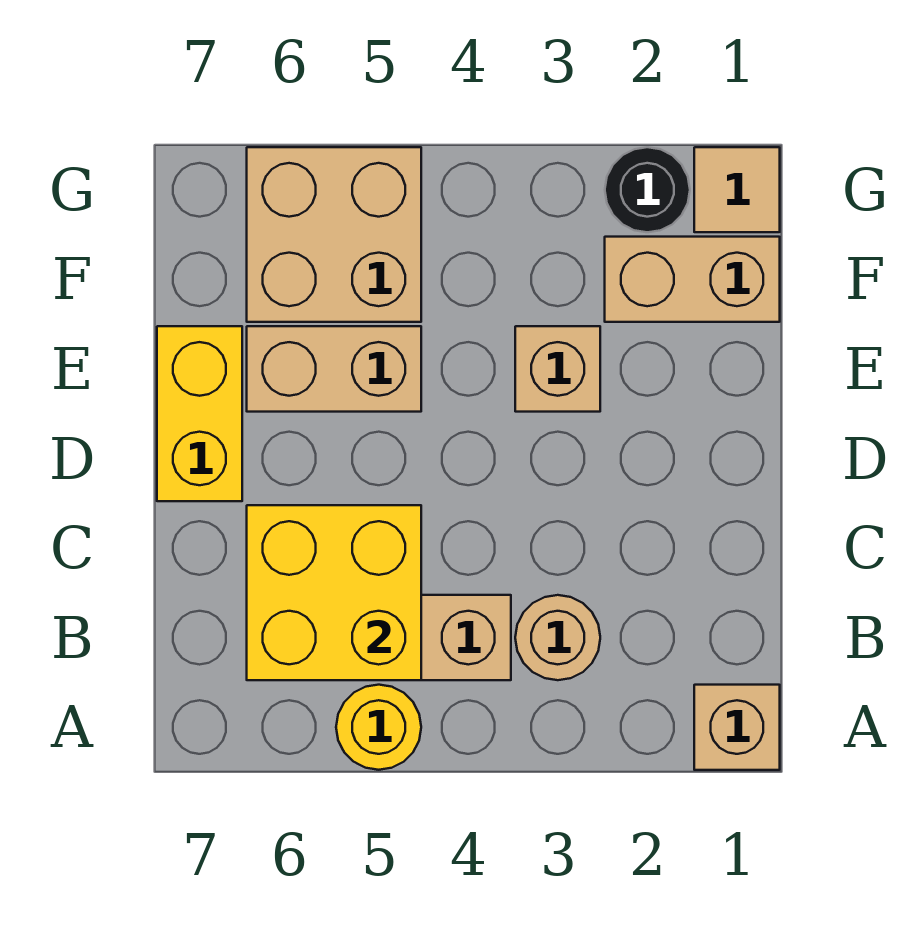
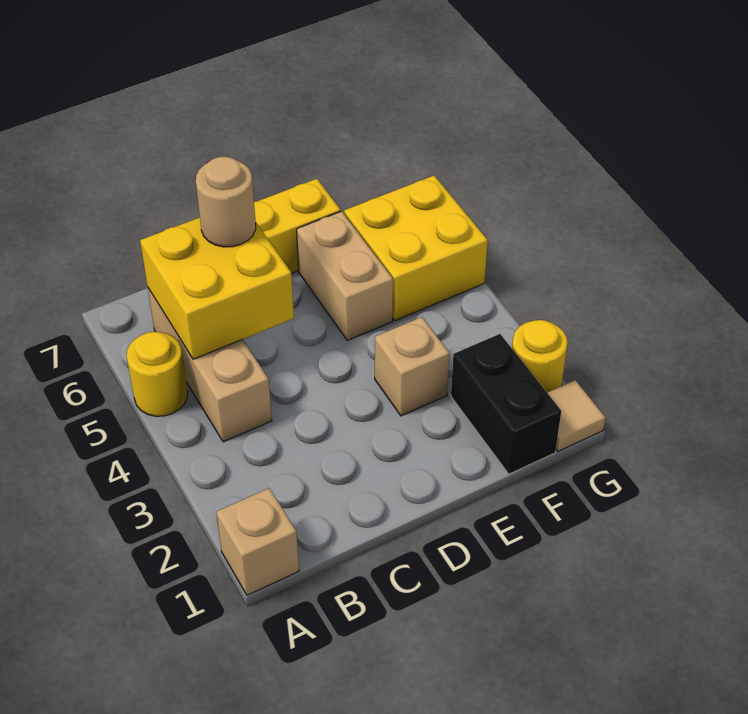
tan round brick B3 level 1 -> tan round brick C6 level 3
tan brick F1:F2 level 1 -> black brick F1:F2 level 1
tan brick F5:G6 level 1 -> yellow brick F5:G6 level 1
black round brick G2 level 1 -> yellow round brick G2 level 1

